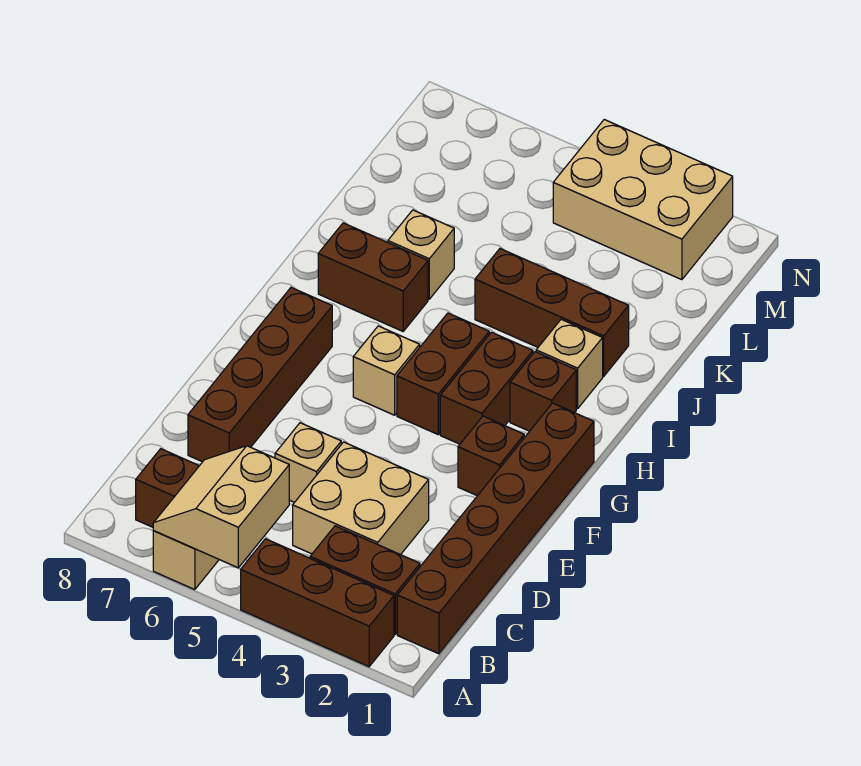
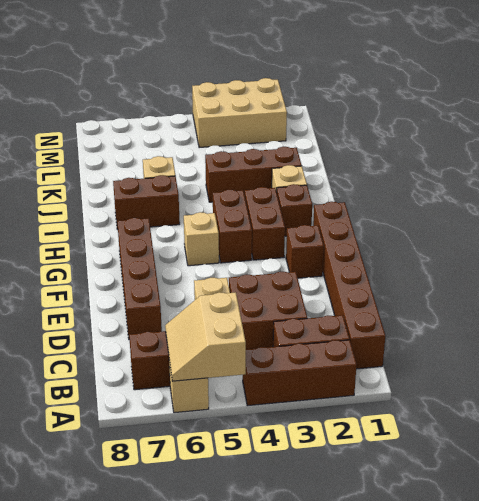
tan brick C3:D4 level 1 -> brown brick C3:D4 level 1

